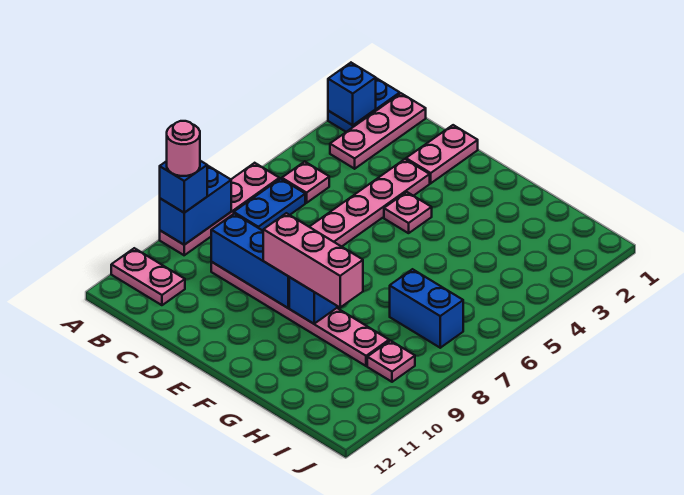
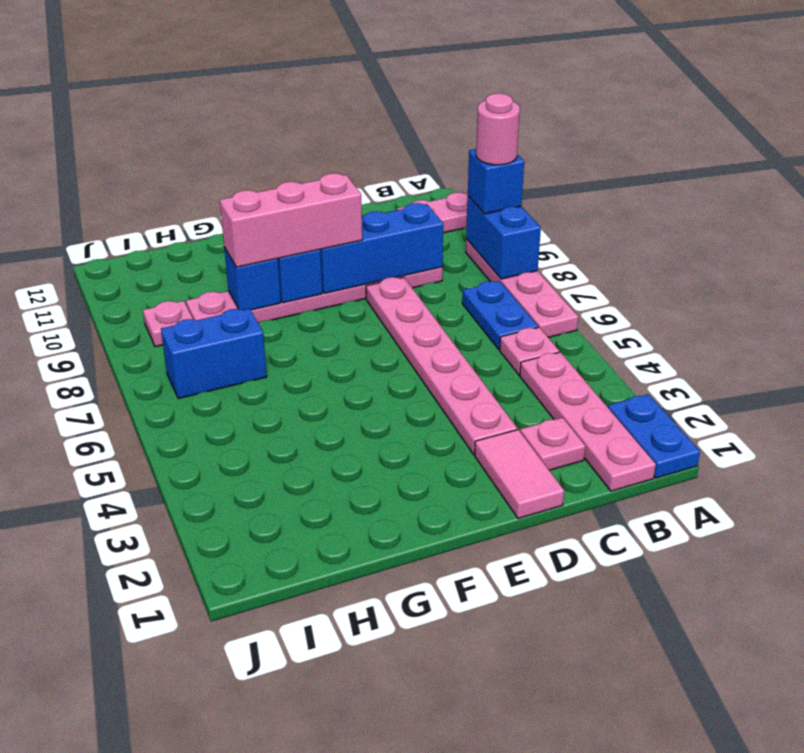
blue brick A2 level 2 -> blue brick G9 level 2
pink plate B1:B3 level 1 -> pink plate B1:B4 level 1
pink plate D1:D2 level 1 -> pink tile D1:D2 level 1
pink plate E4 level 1 -> pink plate C2 level 1

